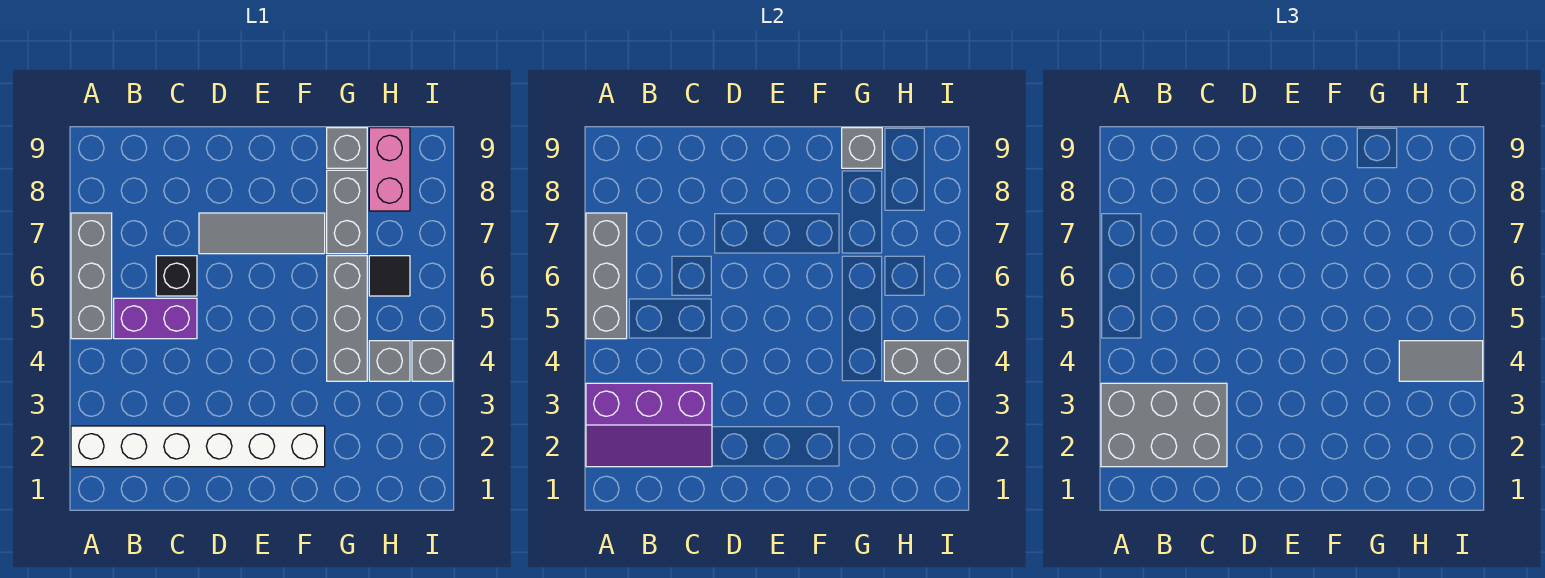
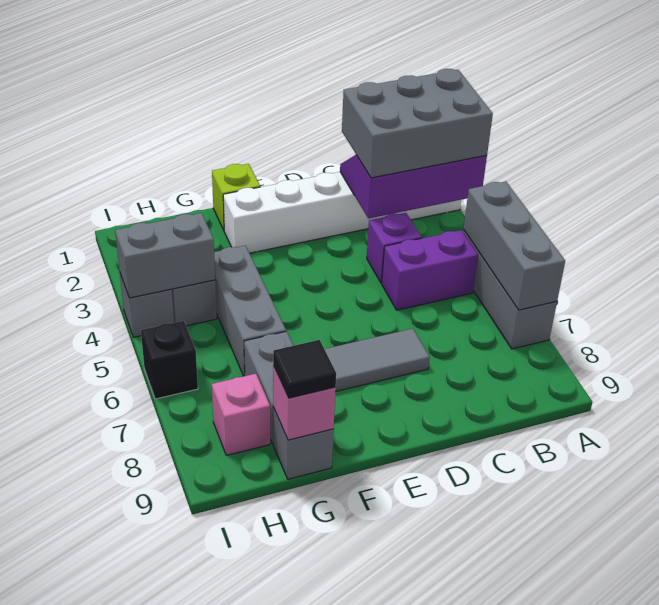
none -> purple brick C4 level 1
black brick C6 level 1 -> black brick I6 level 1
none -> lime brick F1 level 1
grey brick G9 level 2 -> pink brick G9 level 2
grey tile H4:I4 level 3 -> none
black tile H6 level 1 -> black tile G9 level 3
pink brick H8:H9 level 1 -> pink brick H8 level 1

